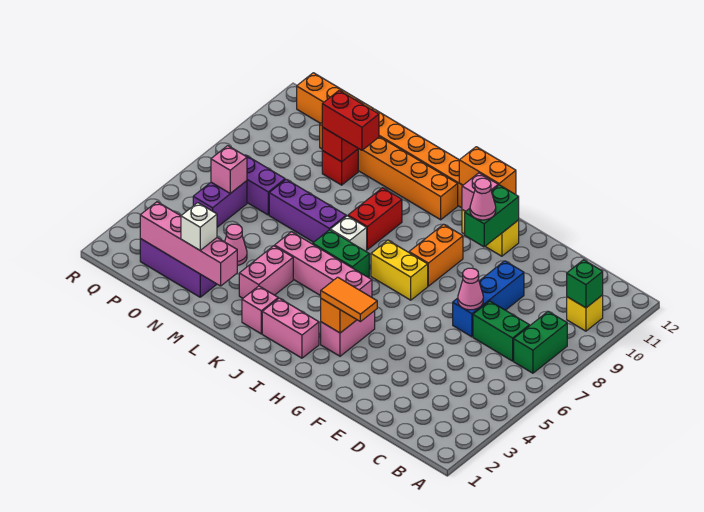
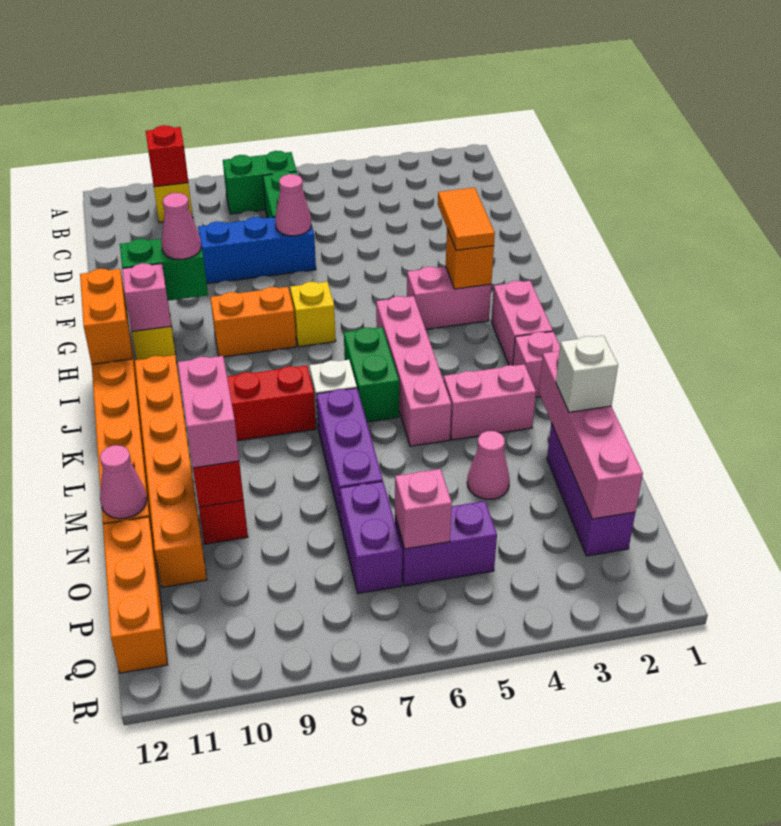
green brick B10 level 2 -> red brick B10 level 2
yellow brick H7:I7 level 1 -> yellow brick H7 level 1
red brick M10:N10 level 3 -> pink brick M10:N10 level 3
none -> pink cone N12 level 2

